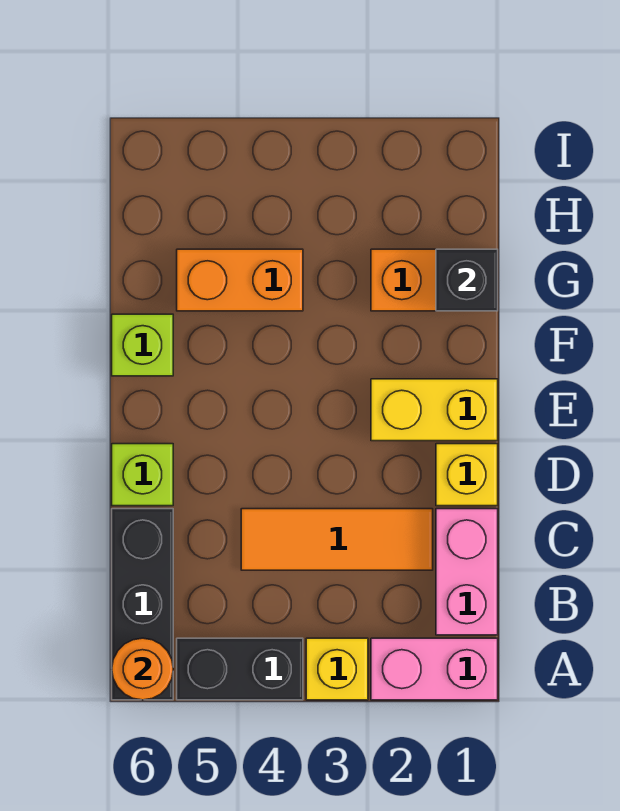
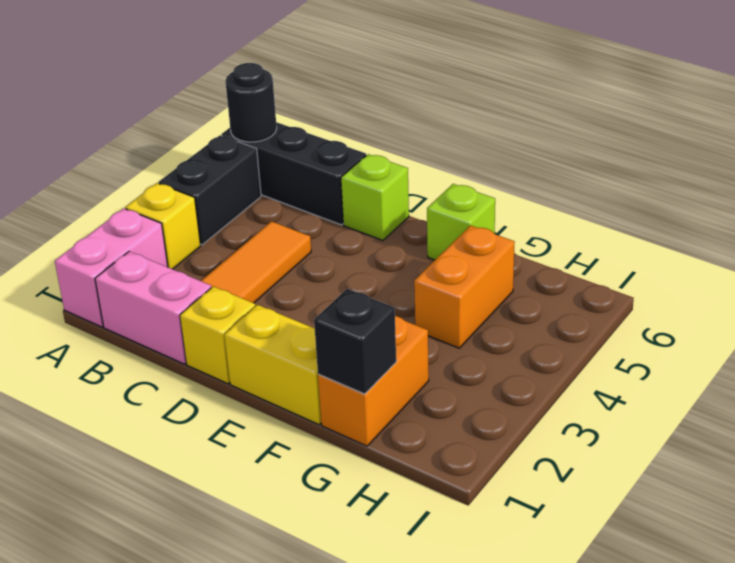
orange round brick A6 level 2 -> black round brick A6 level 2
yellow brick E1:E2 level 1 -> yellow brick E1:F1 level 1

